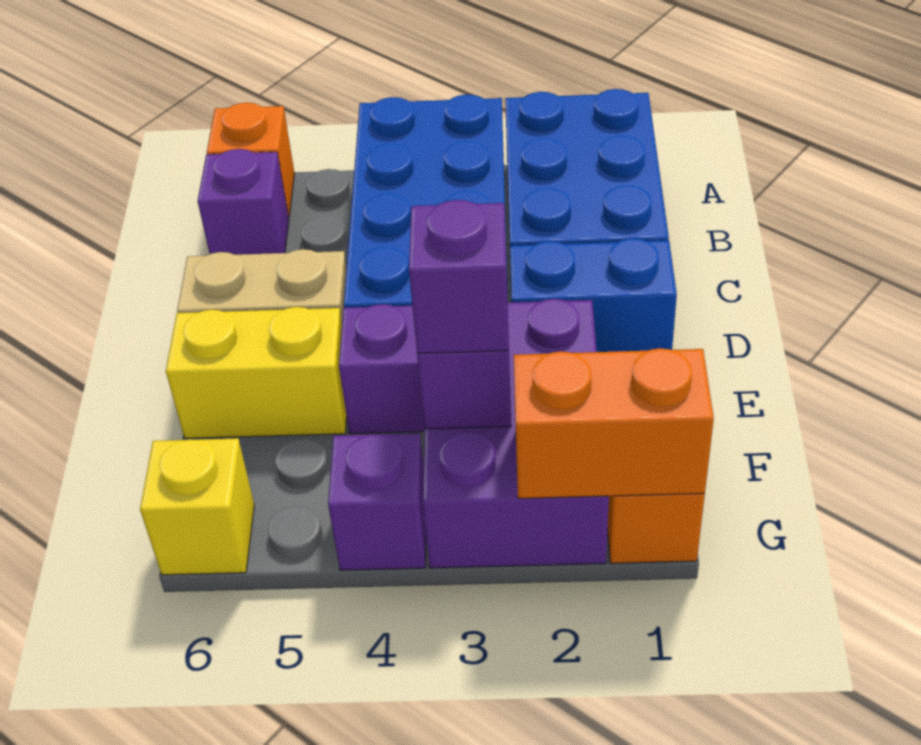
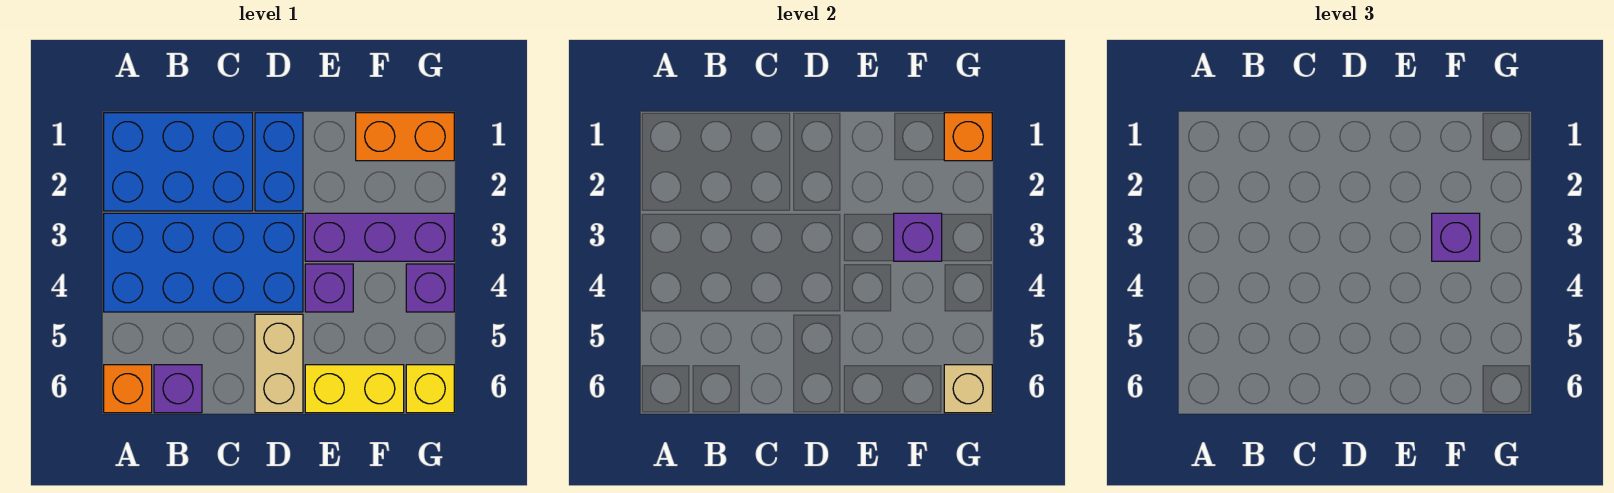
purple brick E2:G3 level 1 -> purple brick E3:G3 level 1
yellow brick E5:E6 level 1 -> yellow brick E6:F6 level 1
orange brick G1:G2 level 2 -> orange brick G1 level 2
none -> tan brick G6 level 2

